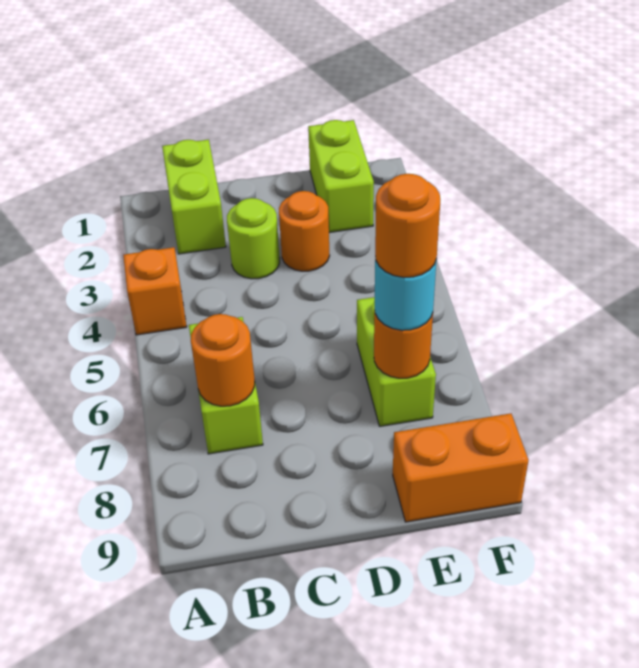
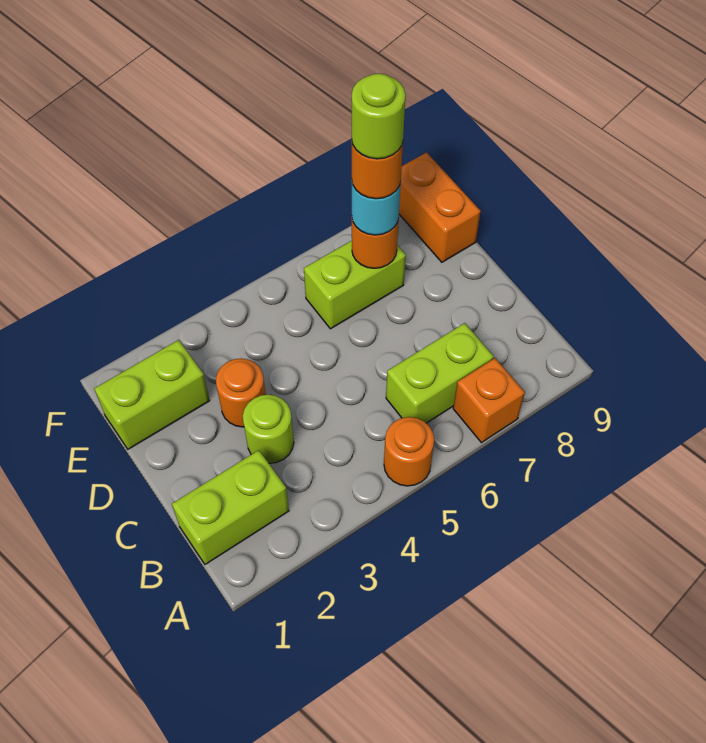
orange brick A4 level 1 -> orange brick A7 level 1
orange round brick B7 level 2 -> orange round brick A5 level 1
none -> lime round brick E7 level 5

